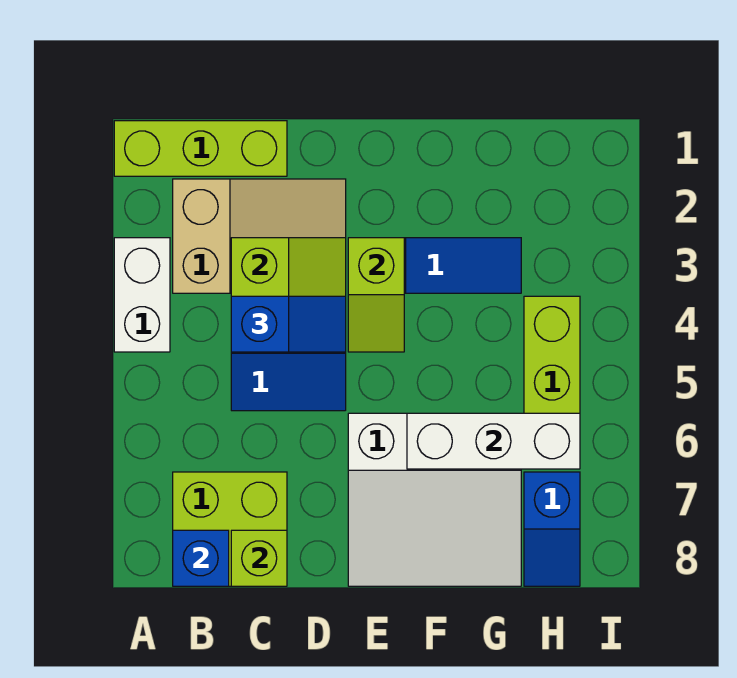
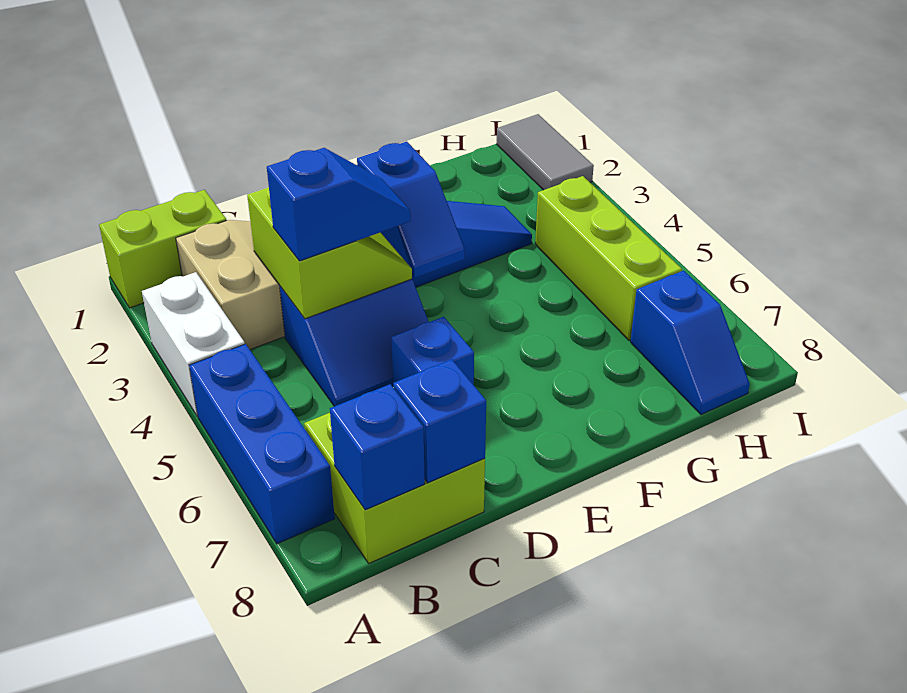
lime brick A1:C1 level 1 -> lime brick A1:B1 level 1
none -> blue brick A5:A7 level 1
lime brick C8 level 2 -> blue brick C8 level 2
none -> blue brick D6 level 1
lime slope E3:E4 level 2 top 3 -> blue slope E3:E4 level 2 top 3
white slope E6:G8 level 1 top 6 -> none
white brick F6:H6 level 2 -> none
none -> grey tile I1:I2 level 1

